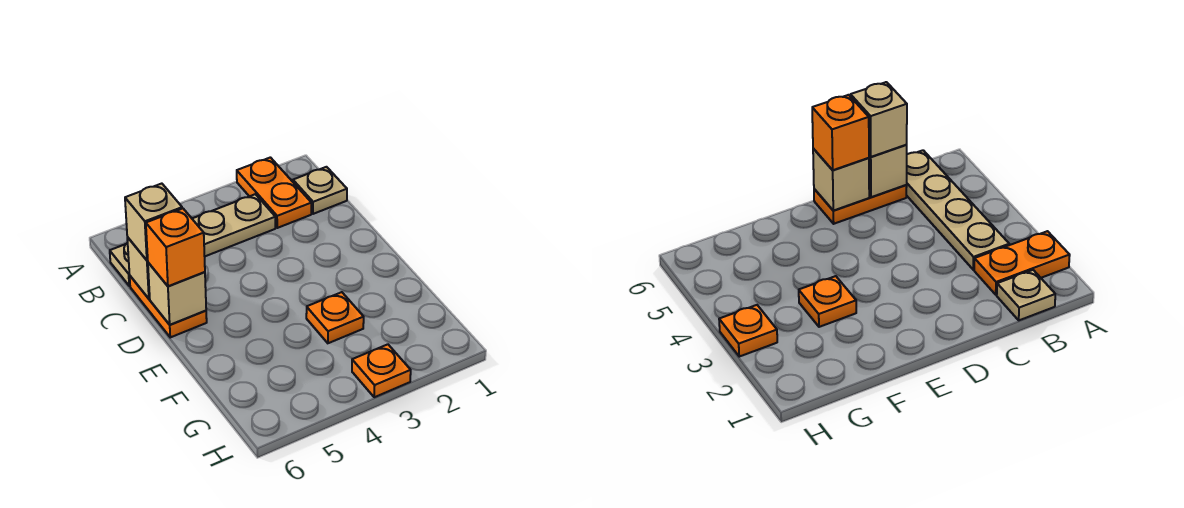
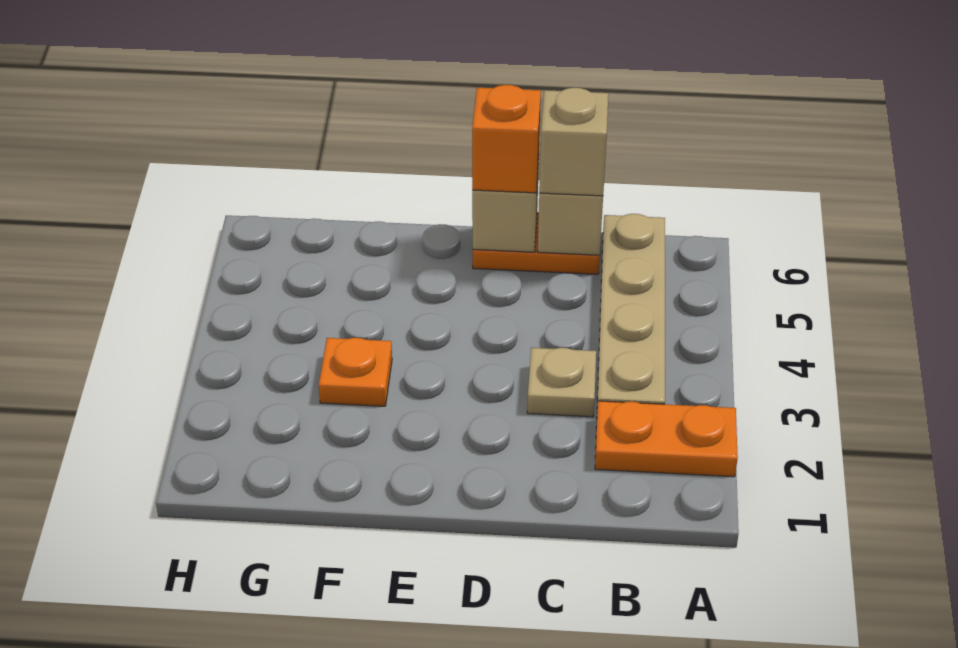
tan plate B1 level 1 -> tan plate C3 level 1
orange plate H3 level 1 -> none

